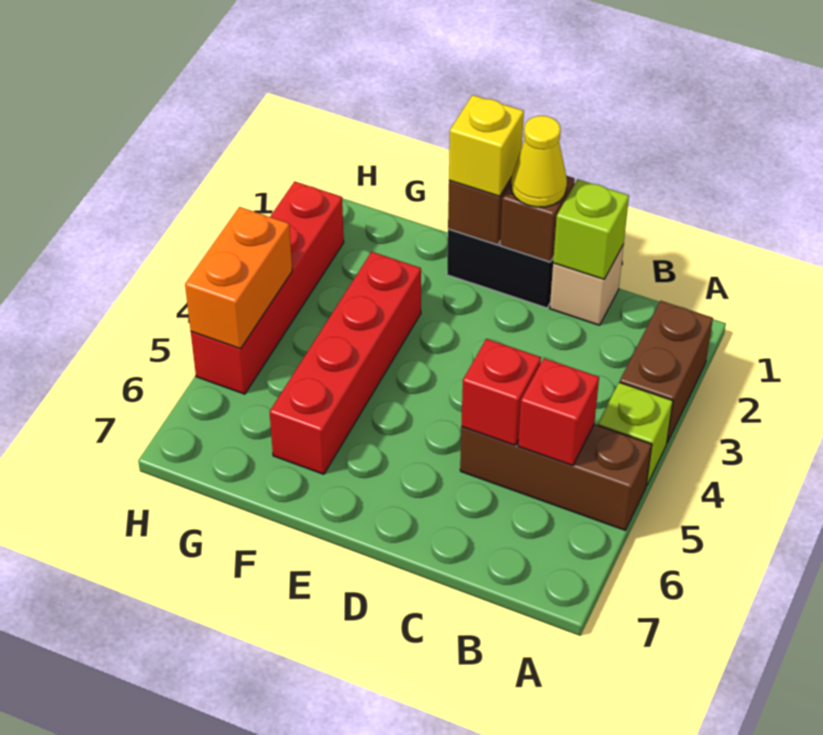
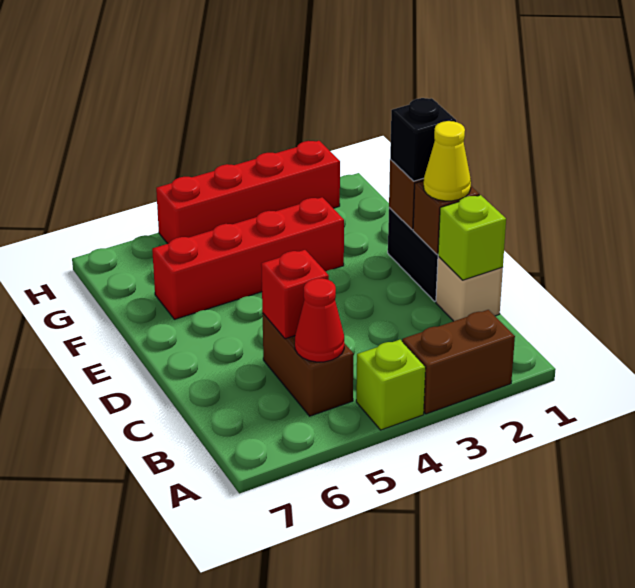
brown brick A5:C5 level 1 -> brown brick B5:C5 level 1
red brick B5 level 2 -> red cone B5 level 2
yellow brick E1 level 3 -> black brick E1 level 3
orange brick H4:H5 level 2 -> none

